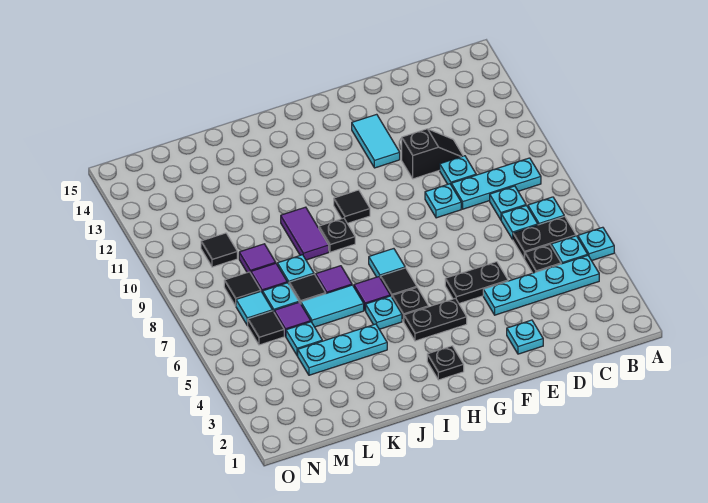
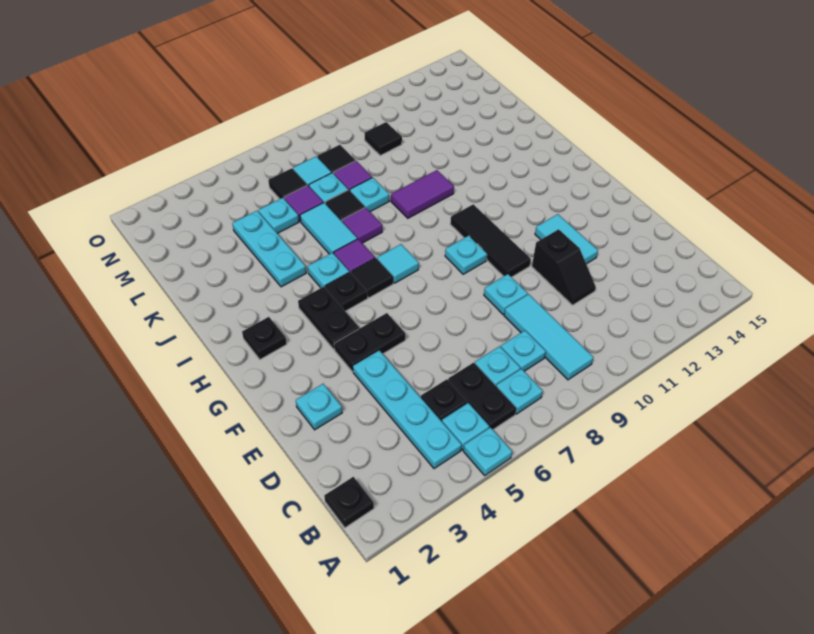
cyan plate B9:D9 level 1 -> cyan tile B9:D9 level 1
cyan plate D10 level 1 -> cyan plate G9 level 1
black plate E5:F5 level 1 -> black plate F4:F5 level 1
cyan tile F12:F13 level 1 -> cyan tile E12:F12 level 1
black tile H10 level 1 -> black tile F10:H10 level 1
black plate I9 level 1 -> black plate B1 level 1
purple tile L9 level 1 -> none

